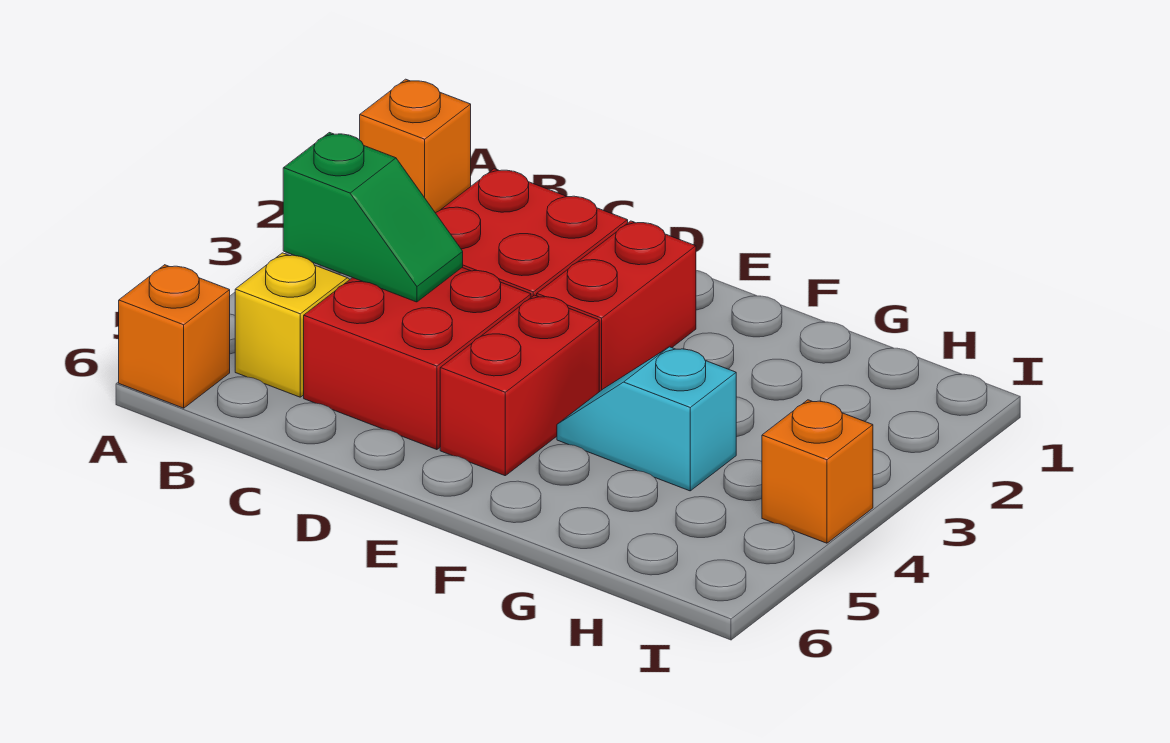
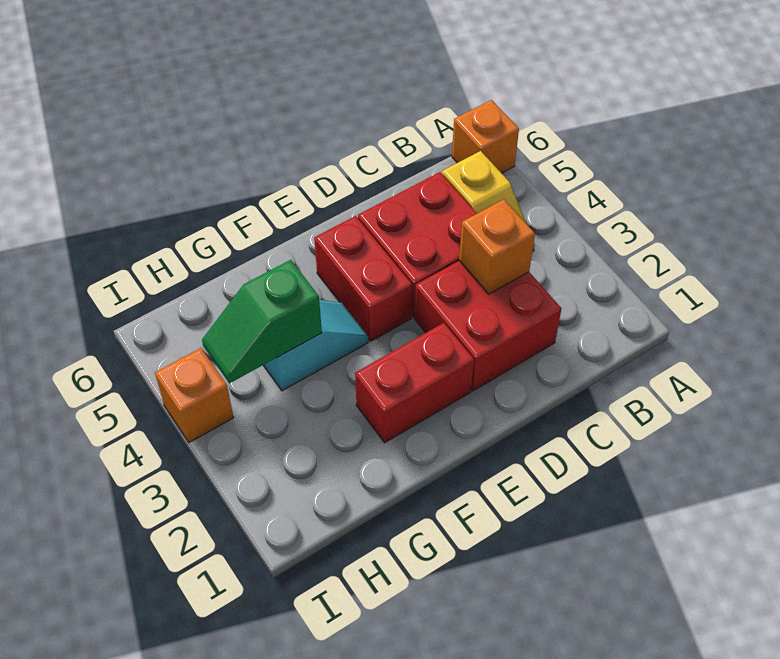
orange brick A1 level 1 -> orange brick C3 level 2
green slope B4:C4 level 2 top B -> green slope G4:H4 level 2 top G
red brick E2:E3 level 1 -> red brick E2:F2 level 1

